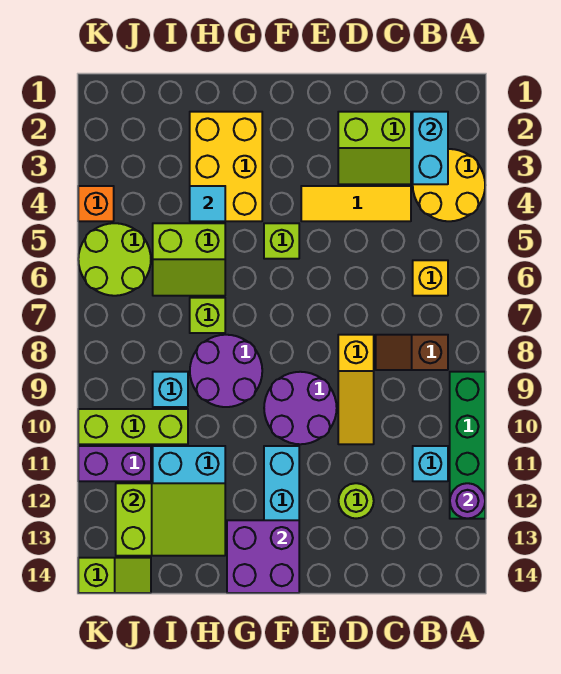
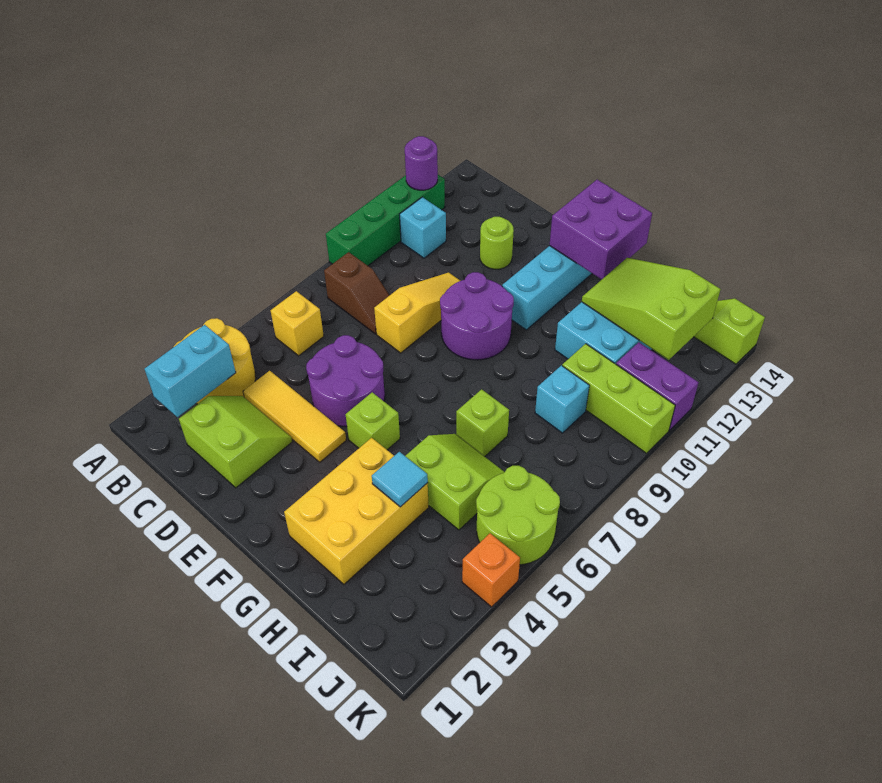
purple round brick G8:H9 level 1 -> purple round brick D5:E6 level 1

